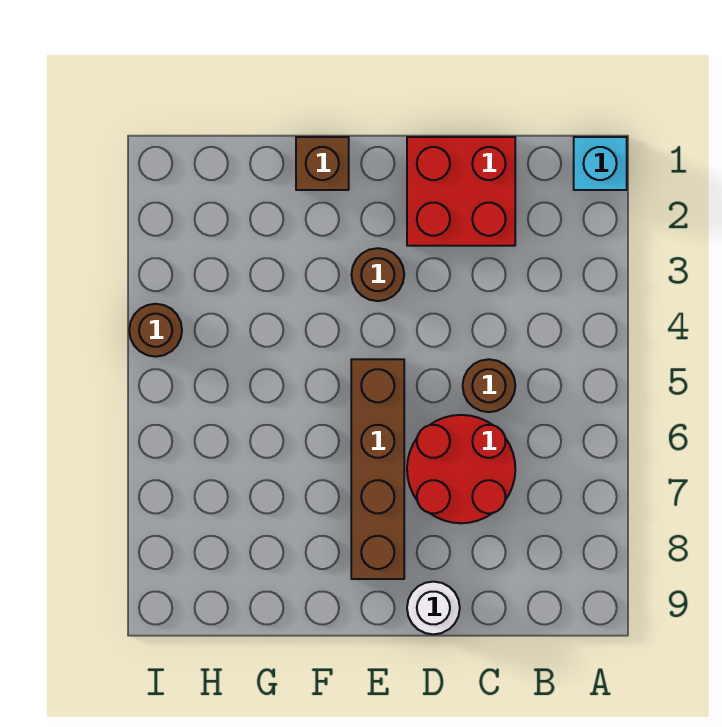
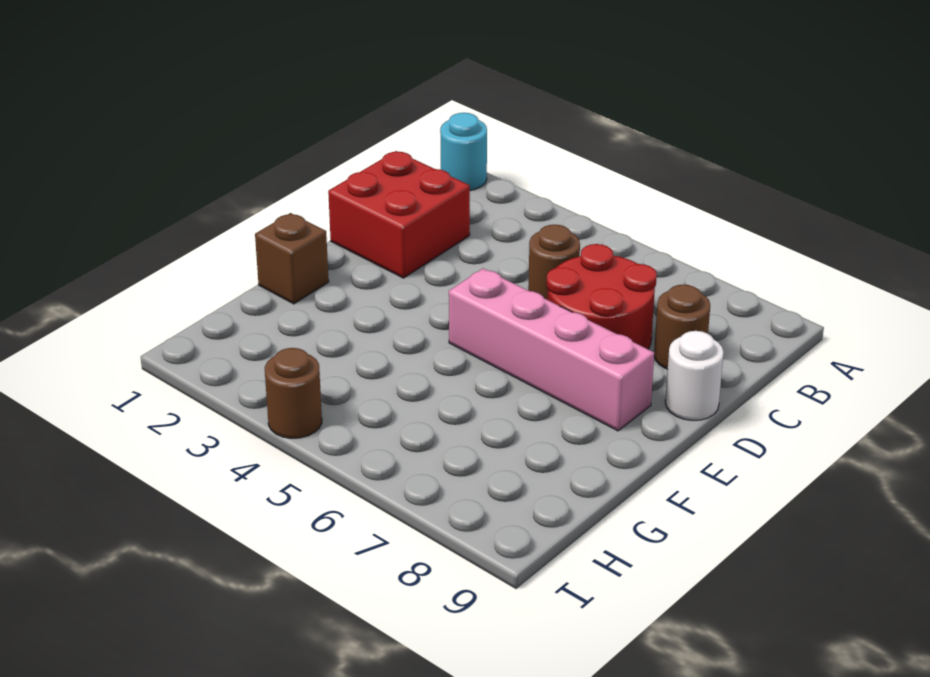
cyan brick A1 level 1 -> cyan round brick A1 level 1
brown round brick E3 level 1 -> brown round brick C8 level 1
brown brick E5:E8 level 1 -> pink brick E5:E8 level 1

